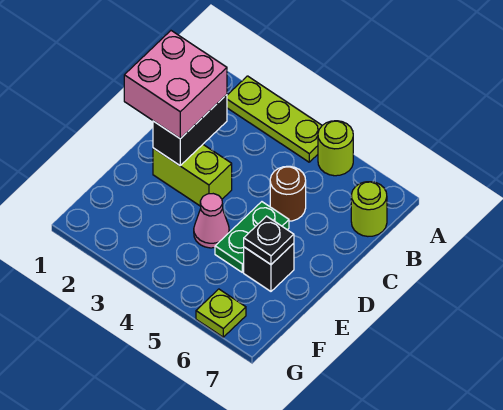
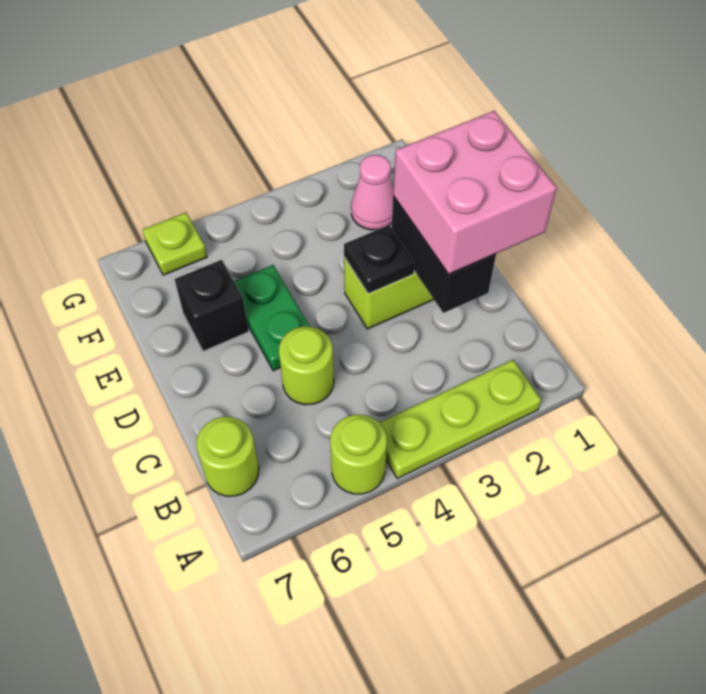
brown round brick C5 level 1 -> lime round brick C5 level 1
pink cone E4 level 1 -> pink cone F2 level 1
black plate E6 level 2 -> black plate D3 level 2

